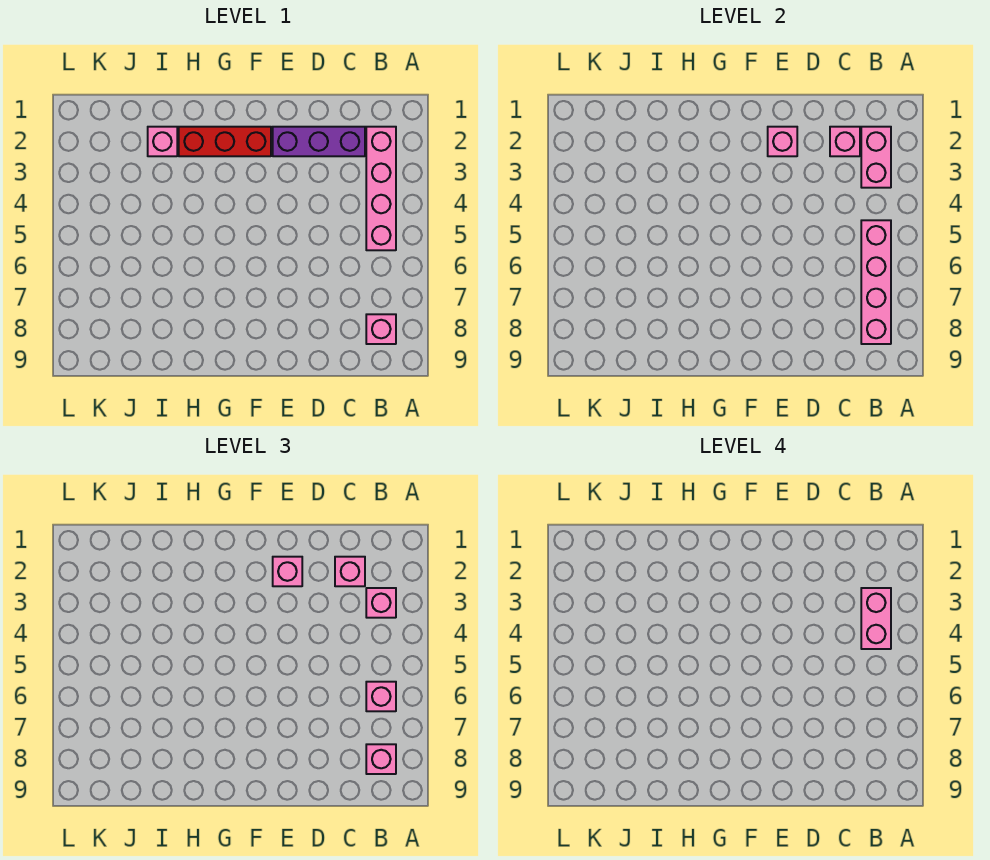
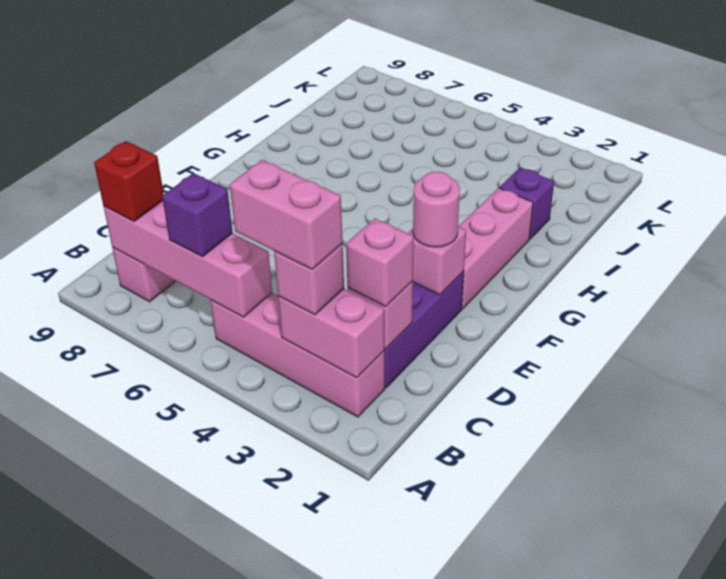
pink brick B6 level 3 -> purple brick B6 level 3
pink brick B8 level 3 -> red brick B8 level 3
pink brick E2 level 3 -> pink round brick E2 level 3
red brick F2:H2 level 1 -> pink brick F2:H2 level 1
pink brick I2 level 1 -> purple brick I2 level 1

